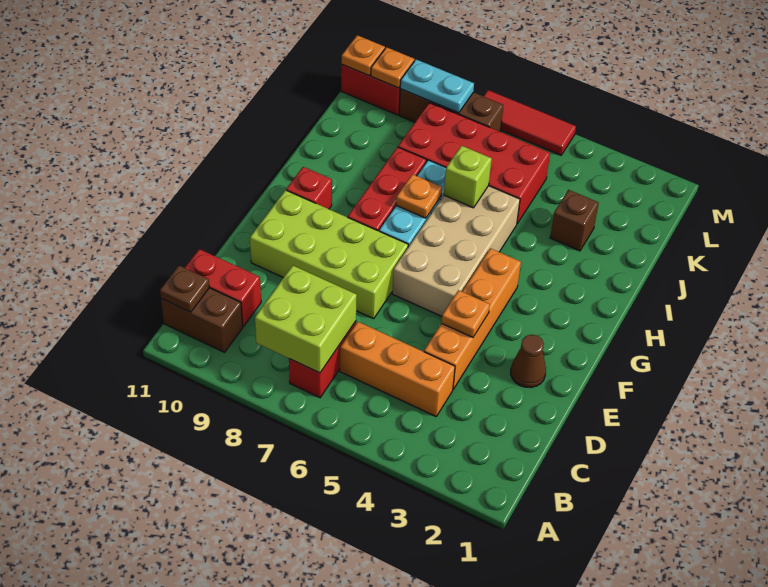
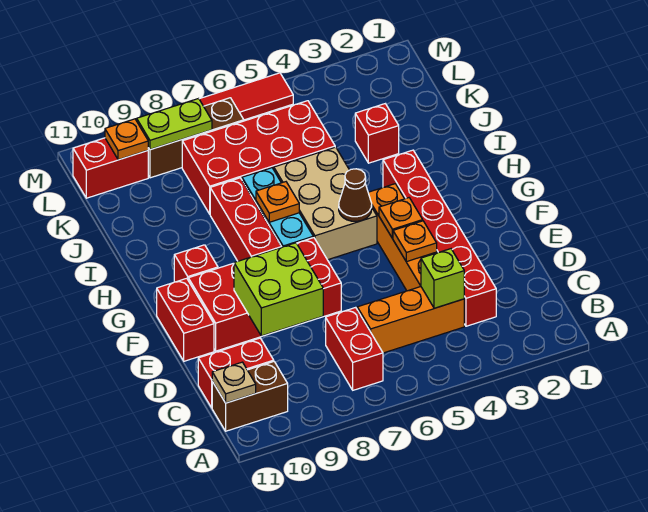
lime brick B7:C8 level 2 -> lime brick D8:E9 level 2
brown plate B11 level 2 -> tan plate B11 level 2
none -> red brick C3:H3 level 1
brown cone E2 level 1 -> brown cone G5 level 2
lime brick E7:F10 level 1 -> red brick E7:F10 level 1
none -> red brick E11:F11 level 1
tan brick F5:I6 level 1 -> tan brick G5:I6 level 1
lime brick I6 level 2 -> lime brick C4 level 2
brown brick J3 level 1 -> red brick J3 level 1
cyan plate L8:L9 level 2 -> lime plate L8:L9 level 2
orange plate L11 level 2 -> orange plate F4 level 2

